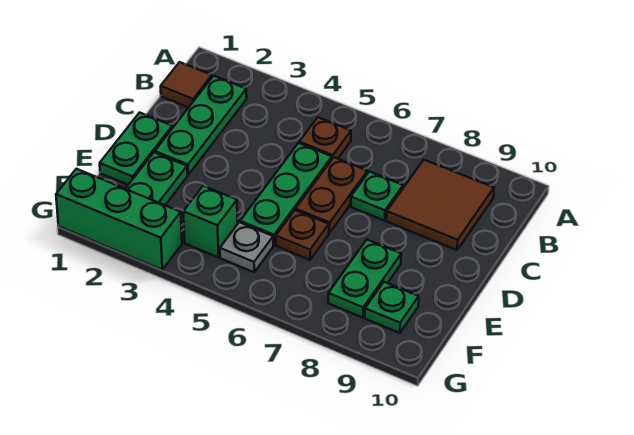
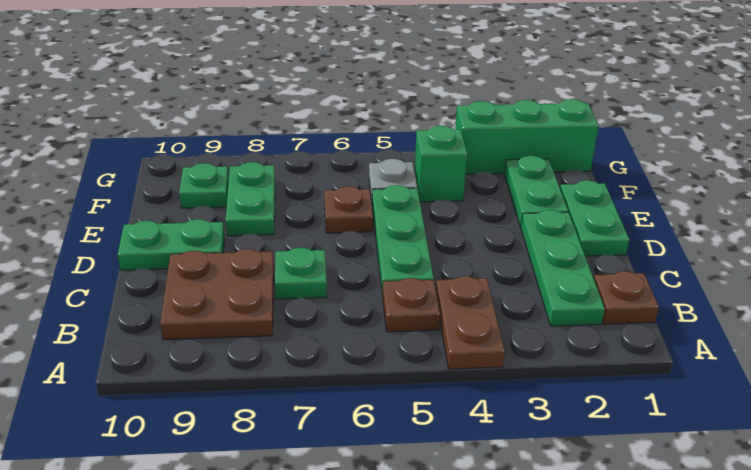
brown tile B1 level 1 -> brown plate B1 level 1
brown tile B8:C9 level 1 -> brown plate B8:C9 level 1
brown plate C6:D6 level 1 -> brown plate A4:B4 level 1
none -> green plate D9:D10 level 1

